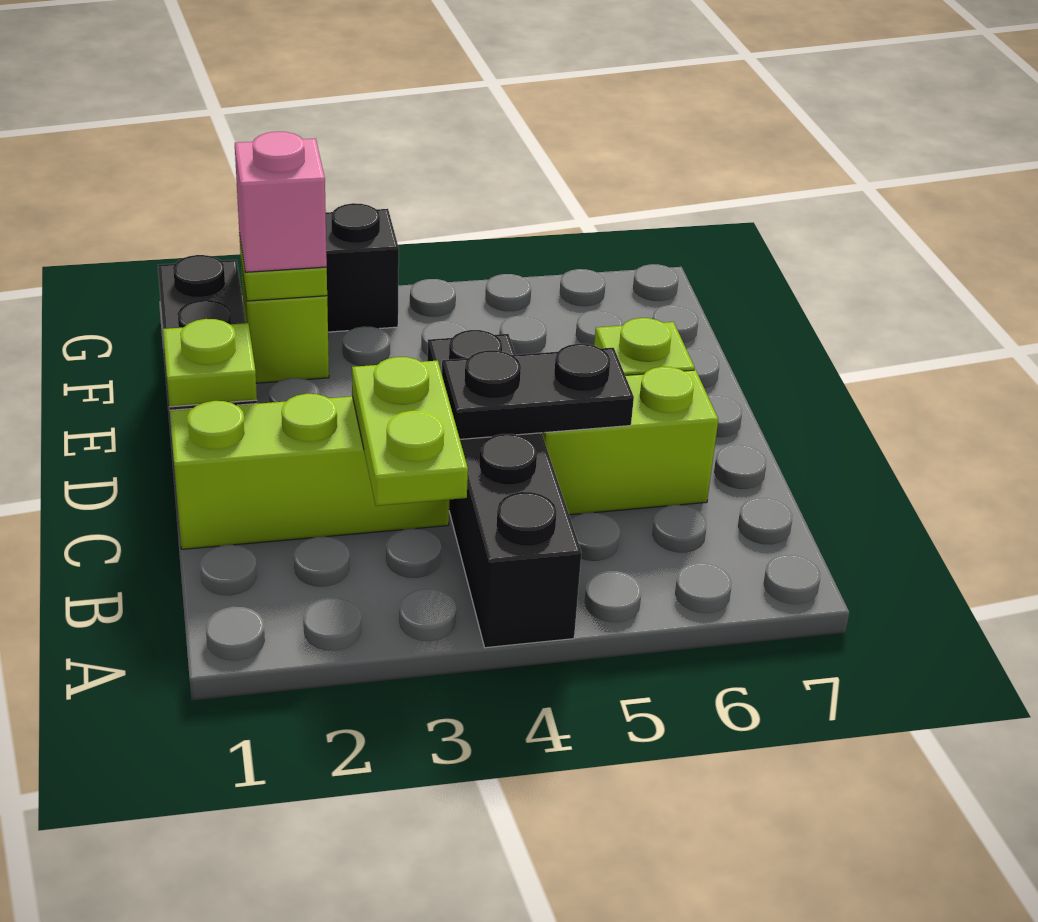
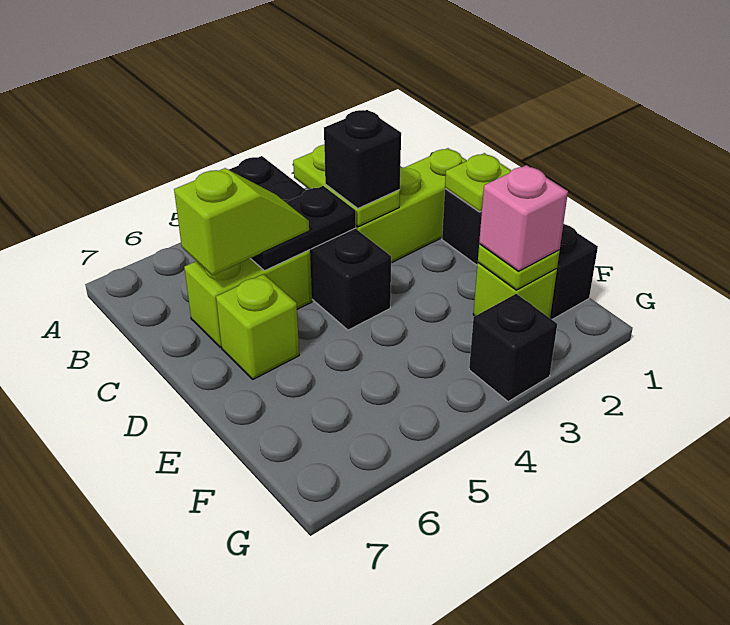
none -> black brick C3 level 3
none -> lime slope C5:C6 level 3 top 6

